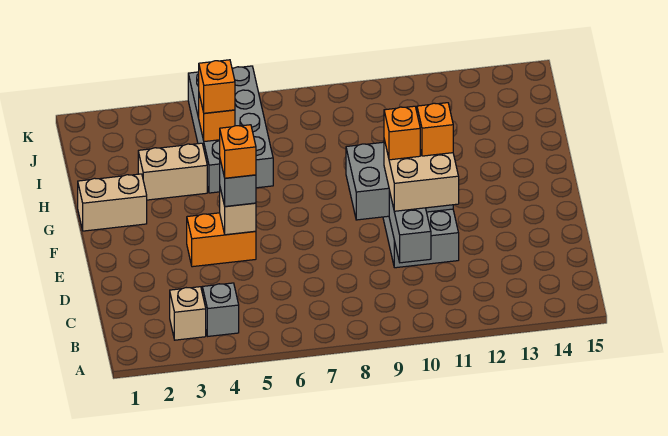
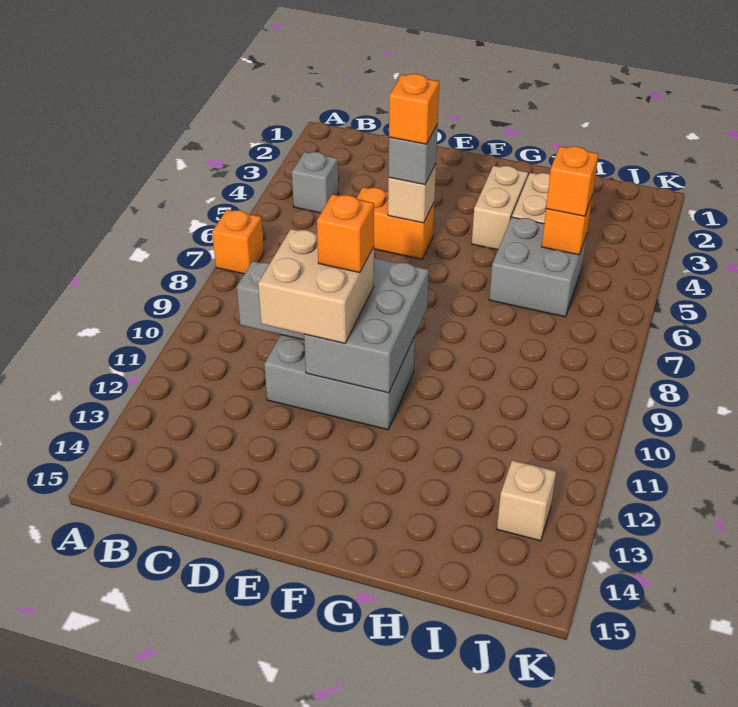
tan brick B3 level 1 -> tan brick J13 level 1
orange brick E4:E5 level 1 -> orange brick D5:E5 level 1
orange brick E11 level 4 -> orange brick A7 level 1
tan brick G1:G2 level 1 -> tan brick G3:G4 level 1
grey brick H5:K6 level 1 -> grey brick H5:I6 level 1

